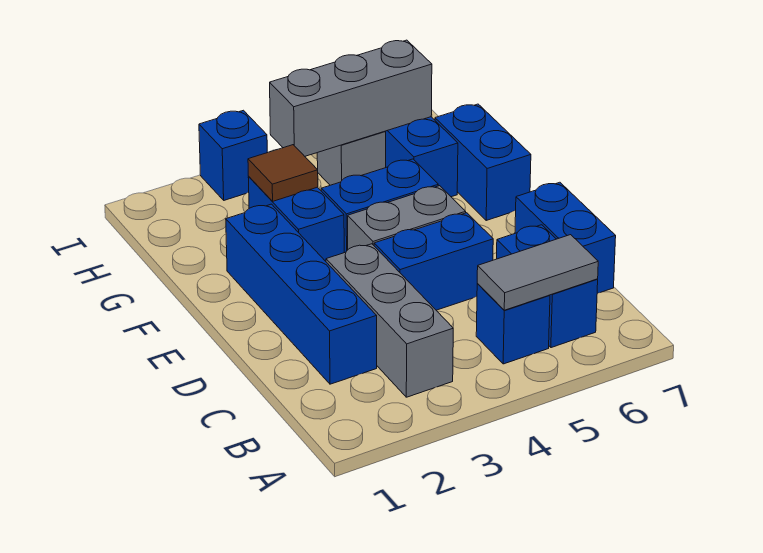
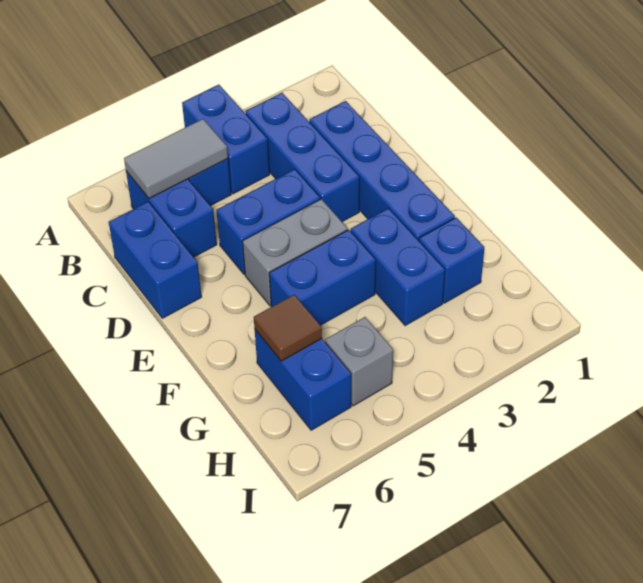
grey brick B3:D3 level 1 -> blue brick B3:D3 level 1
blue brick F7:G7 level 1 -> blue brick A4:B4 level 1
brown tile G3 level 2 -> brown tile G6 level 2
grey brick H4:H6 level 2 -> none
blue brick I3 level 1 -> blue brick G2 level 1

